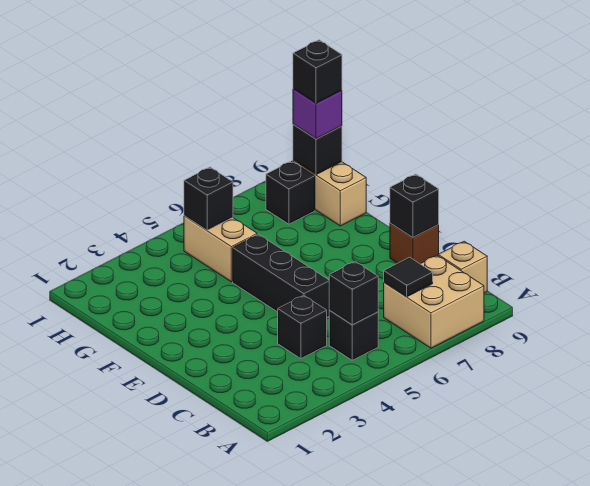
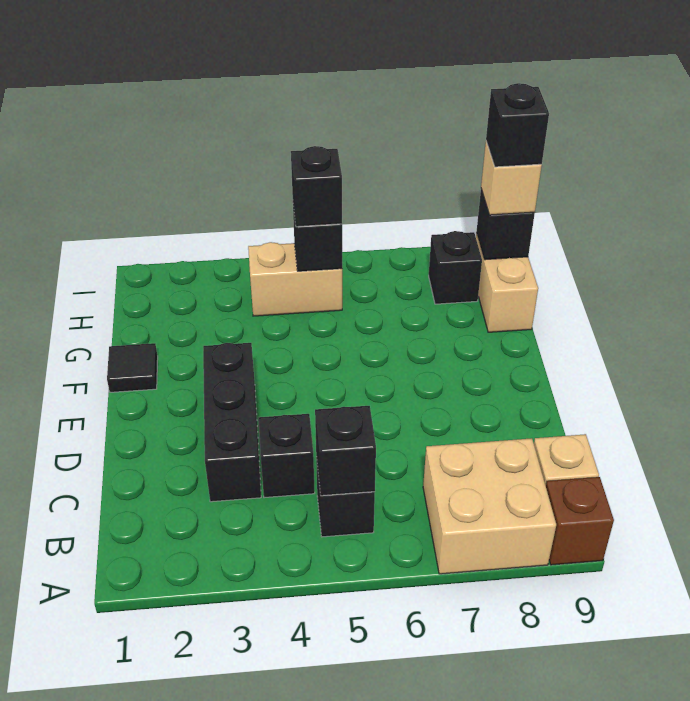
black tile B7 level 2 -> black tile F1 level 1
black brick D5:F5 level 1 -> black brick C3:E3 level 1
brown brick D9 level 1 -> brown brick A9 level 1
black brick D9 level 2 -> black brick H5 level 3
tan brick G5:H5 level 1 -> tan brick H4:H5 level 1
purple brick H9 level 3 -> tan brick H9 level 3

